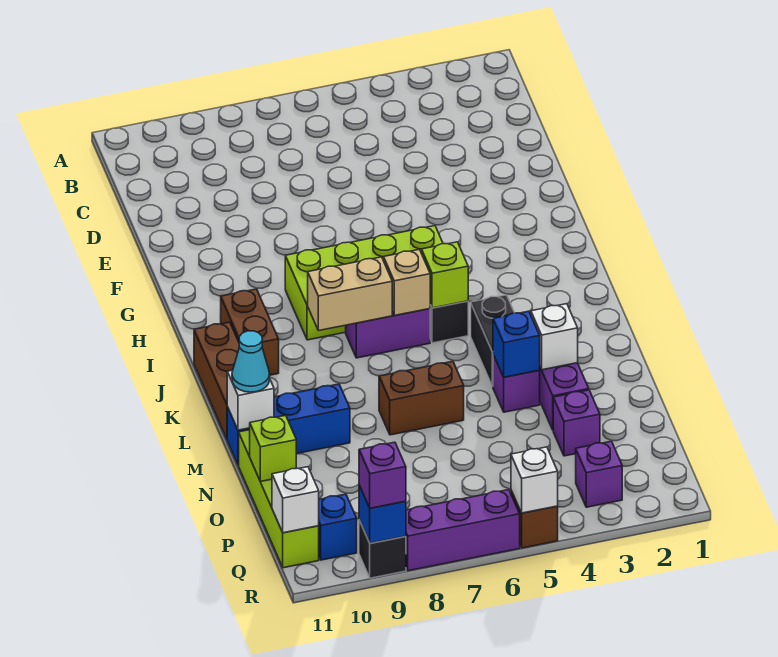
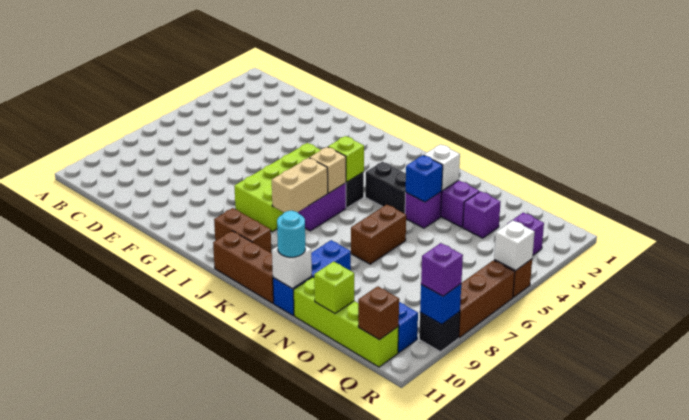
cyan cone M11 level 3 -> cyan round brick M11 level 3
white brick Q11 level 2 -> brown brick Q11 level 2
purple brick R6:R8 level 1 -> brown brick R6:R8 level 1

